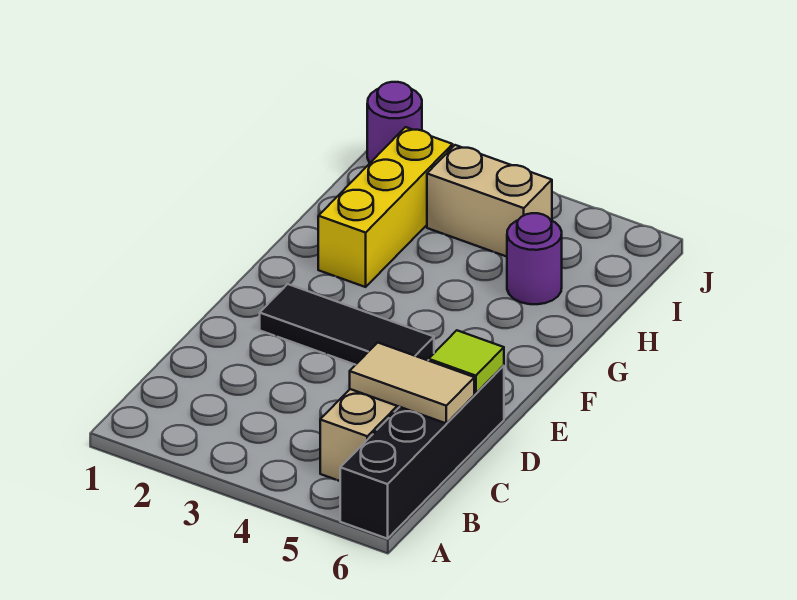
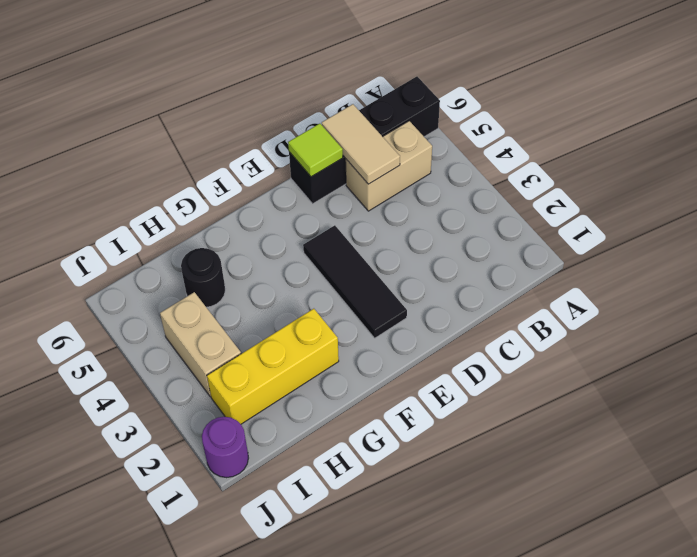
purple round brick H5 level 1 -> black round brick H5 level 1

